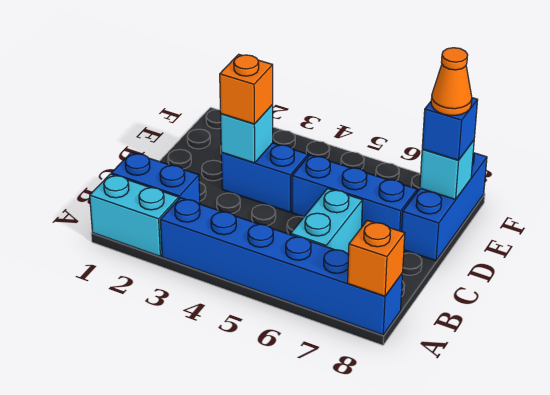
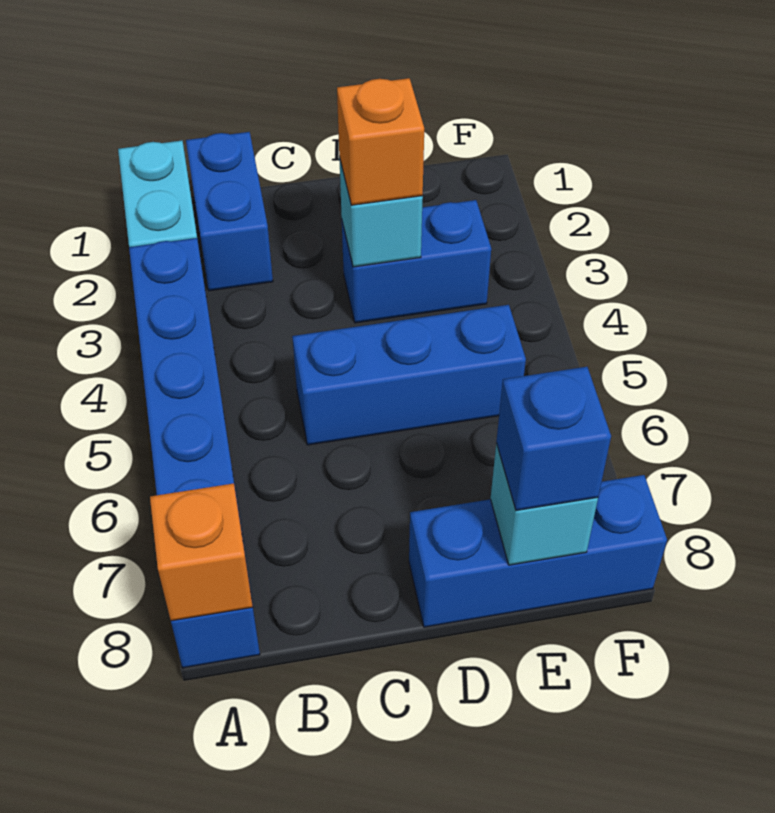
cyan brick B6:C6 level 1 -> none
blue brick D3:D4 level 1 -> blue brick D3:E3 level 1
blue brick D5:D7 level 1 -> blue brick C5:E5 level 1
orange cone E8 level 4 -> none

